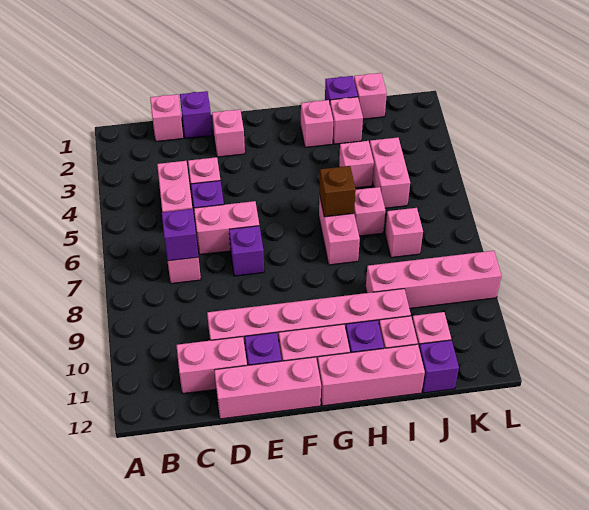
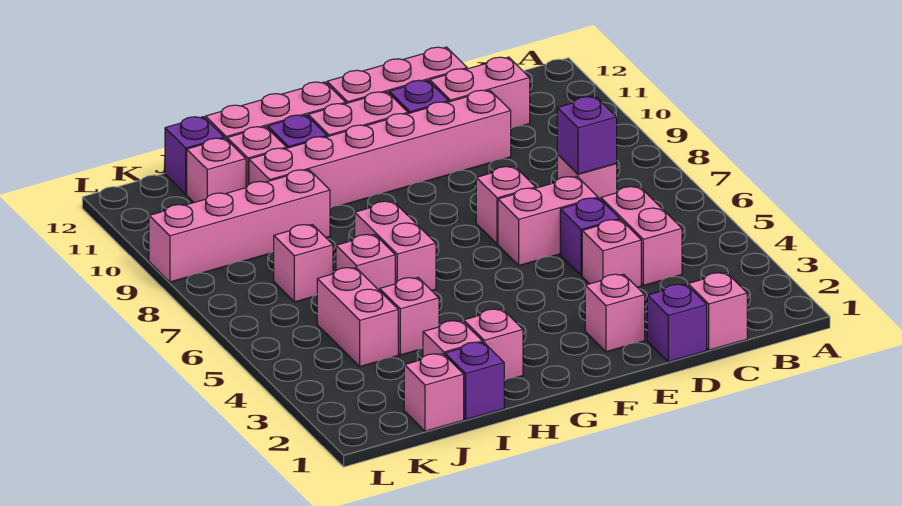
purple brick E7 level 1 -> pink brick E7 level 1
brown brick H6 level 2 -> none

